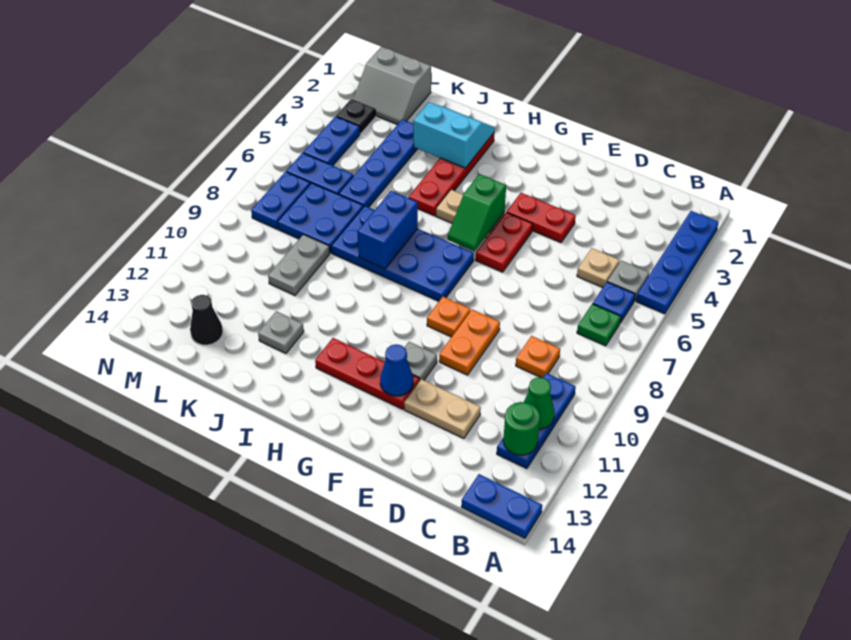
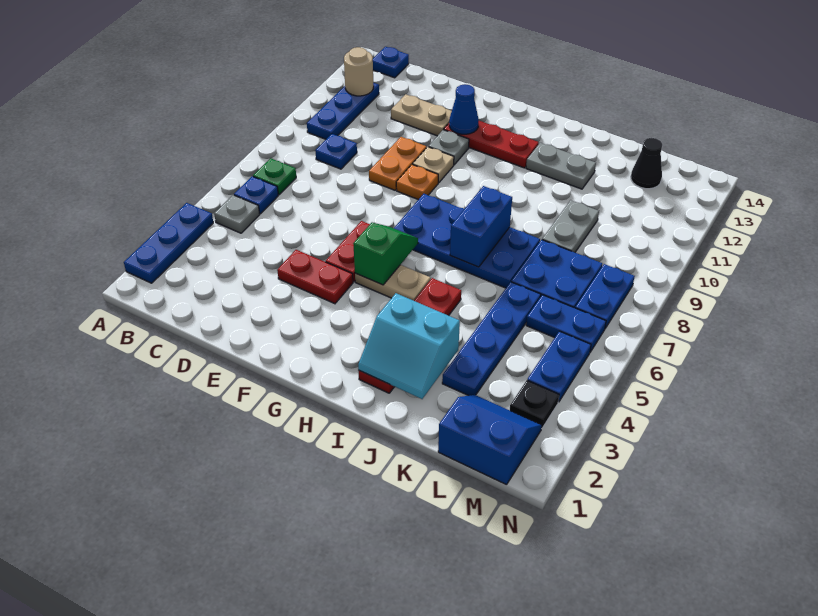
blue plate A2:A5 level 1 -> blue plate A2:A4 level 1
blue plate A14:B14 level 1 -> blue plate B14 level 1
green cone B11 level 2 -> none
green round brick B12 level 2 -> tan round brick B12 level 2
tan plate C5 level 1 -> tan plate F10 level 1
orange plate C9 level 1 -> blue plate C9 level 1
grey plate J12 level 1 -> grey plate I12:J12 level 1
grey slope L1:M2 level 1 top 1 -> blue slope L1:M2 level 1 top 1

